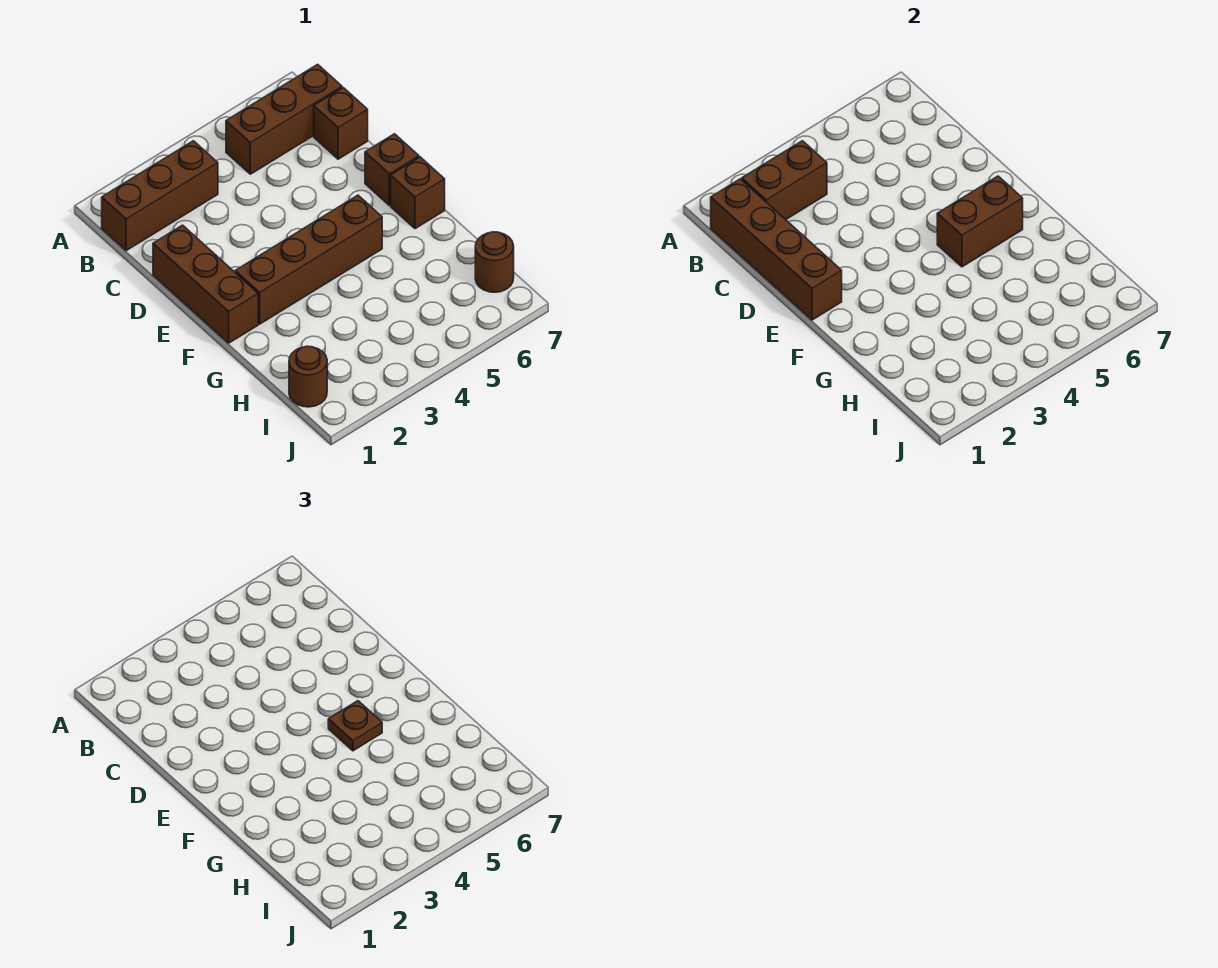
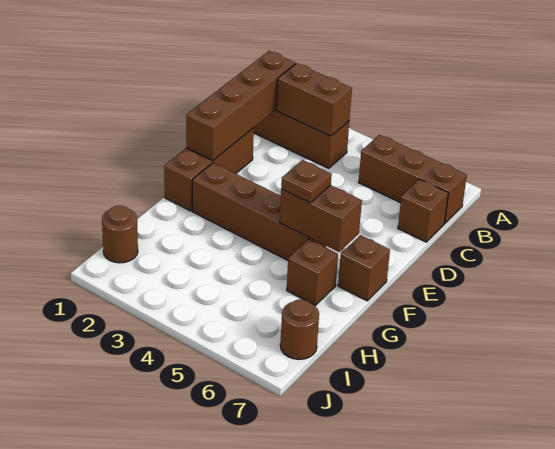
brown brick E7 level 1 -> brown brick G6 level 1

